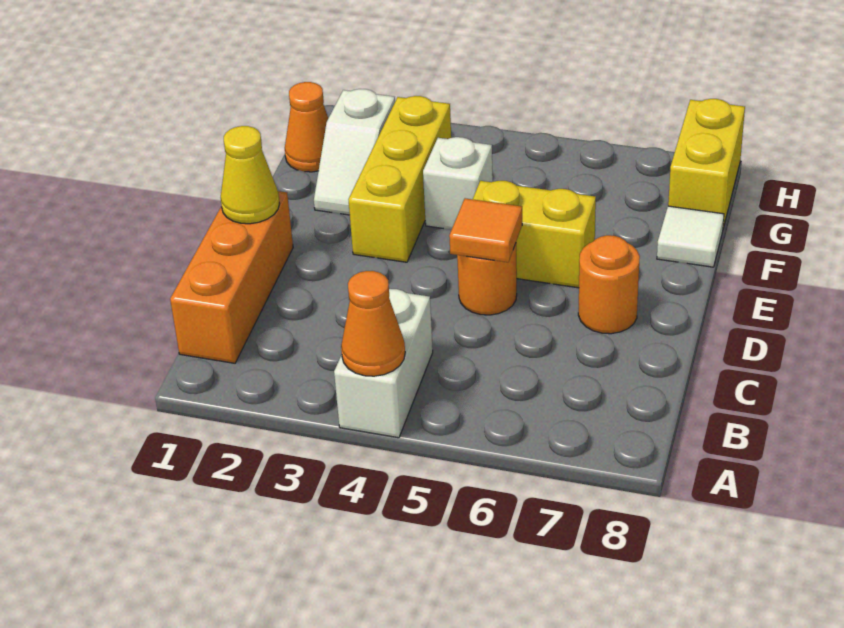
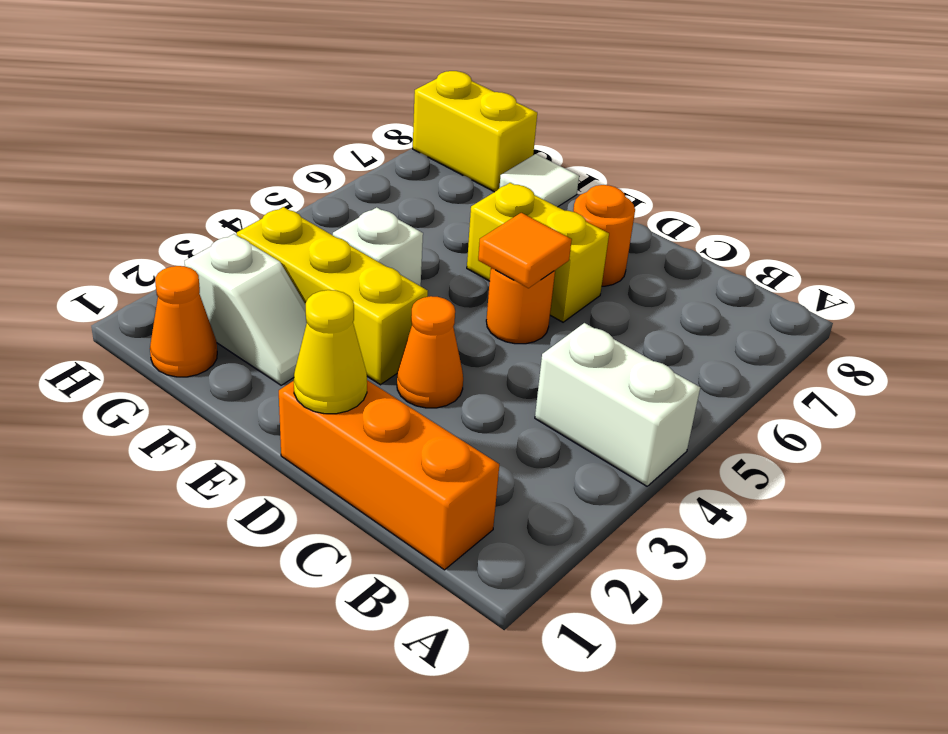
orange cone A4 level 2 -> orange cone D3 level 1
yellow brick E5:E6 level 1 -> yellow brick D6:E6 level 1

